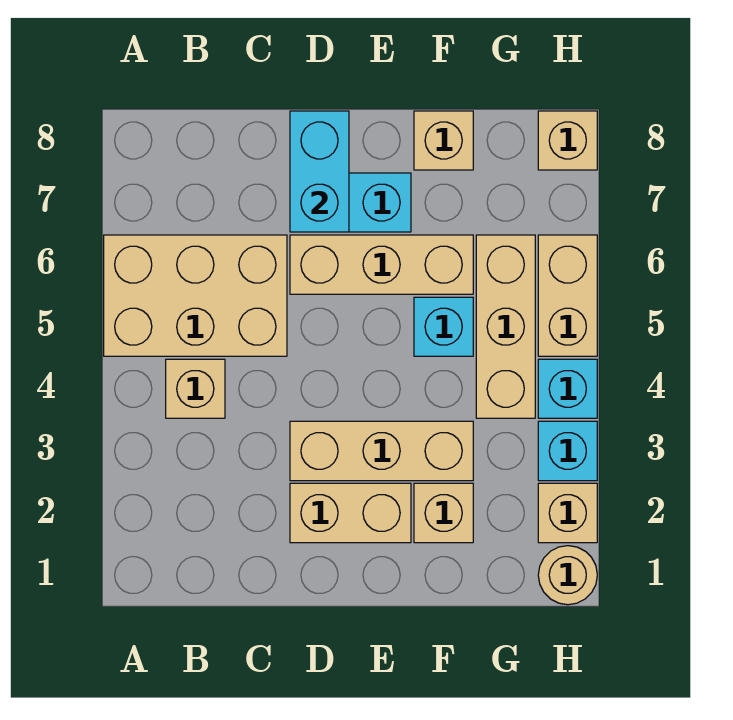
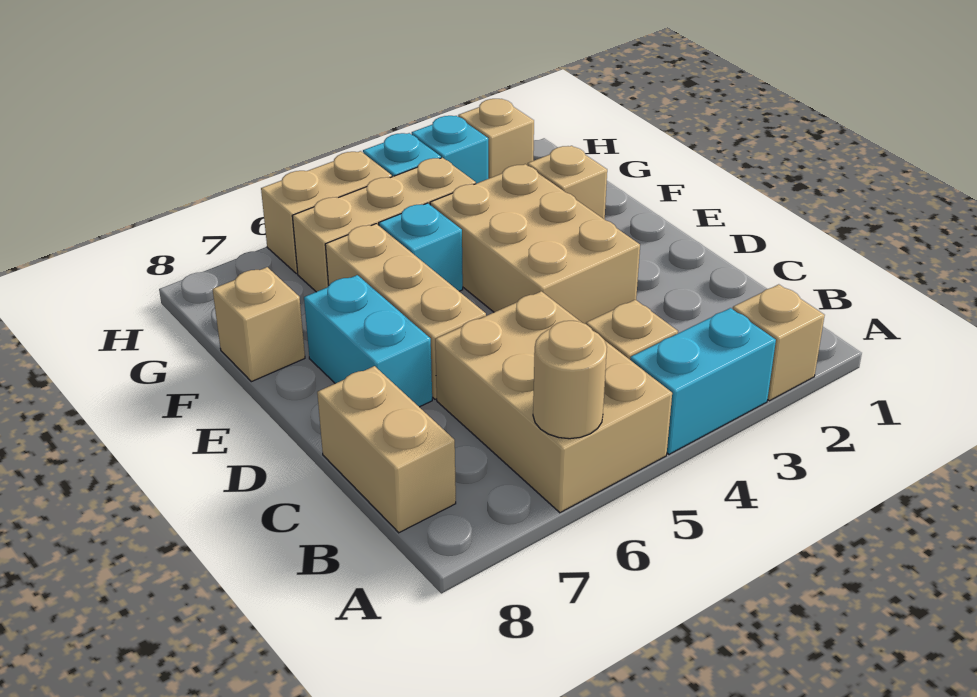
tan brick D2:E2 level 1 -> tan brick B8:C8 level 1
tan brick D3:F3 level 1 -> tan brick D3:F4 level 1
cyan brick D7:D8 level 2 -> cyan brick A3:A4 level 1
tan round brick H1 level 1 -> tan round brick A6 level 2
tan brick H8 level 1 -> tan brick A2 level 1

